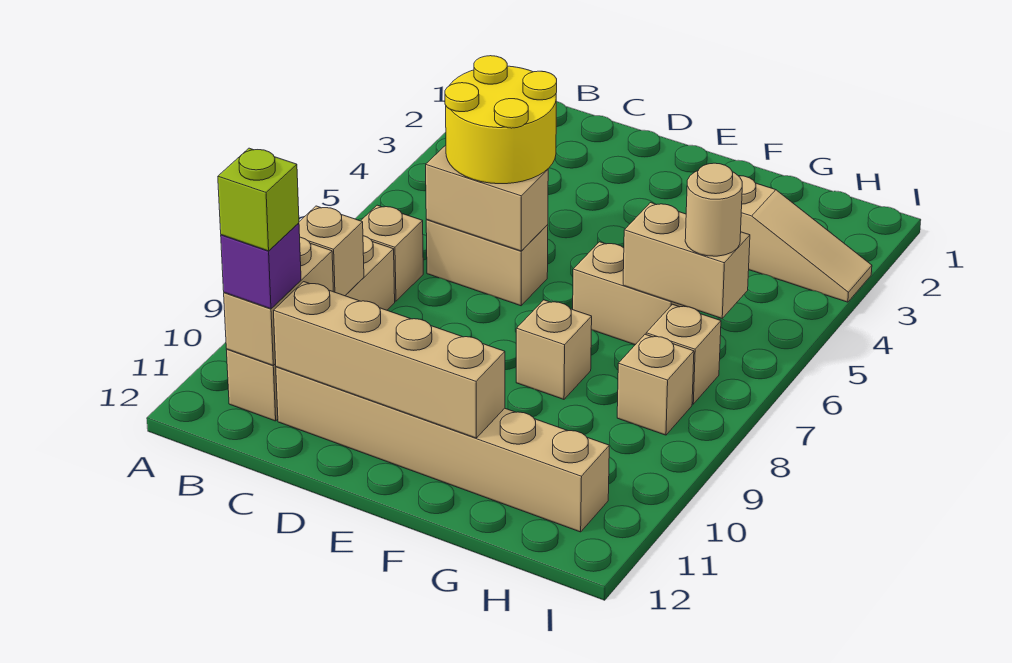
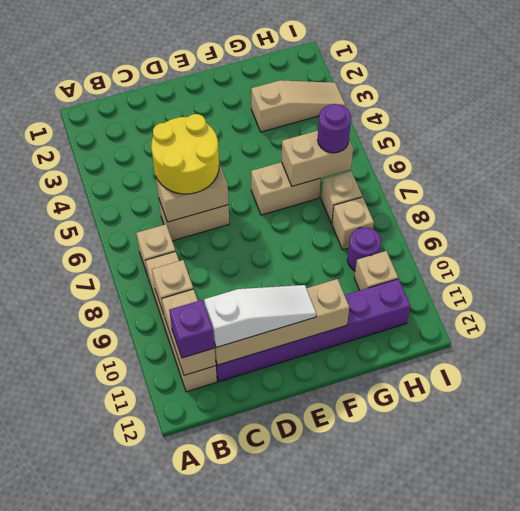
lime brick B11 level 4 -> none
tan brick C11:H11 level 1 -> purple brick C11:H11 level 1
none -> white slope C11:E11 level 3 top C
tan brick F8 level 1 -> tan brick H10 level 1
tan round brick H6 level 3 -> purple round brick H6 level 3
none -> purple round brick H9 level 1

